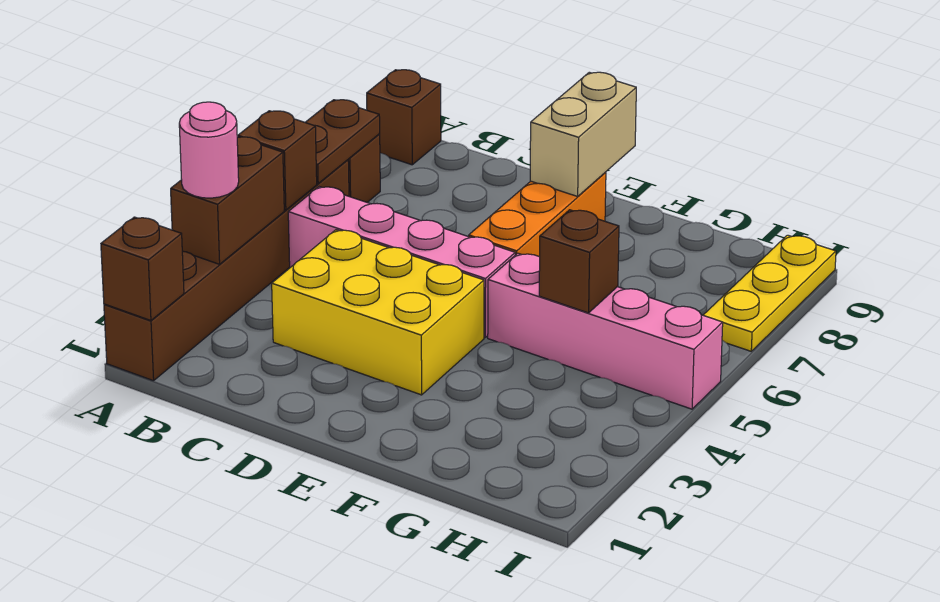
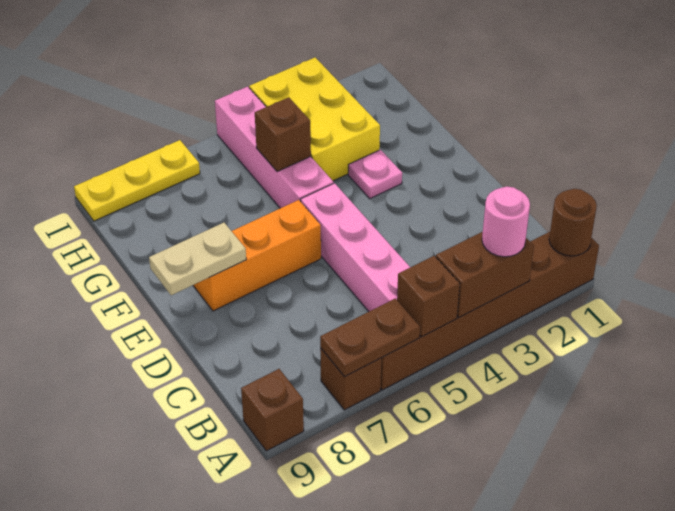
brown brick A1 level 2 -> brown round brick A1 level 2
yellow brick C3:E4 level 1 -> yellow brick G3:I4 level 1
tan brick E8:E9 level 2 -> tan plate E8:E9 level 2
none -> pink plate F3 level 1

